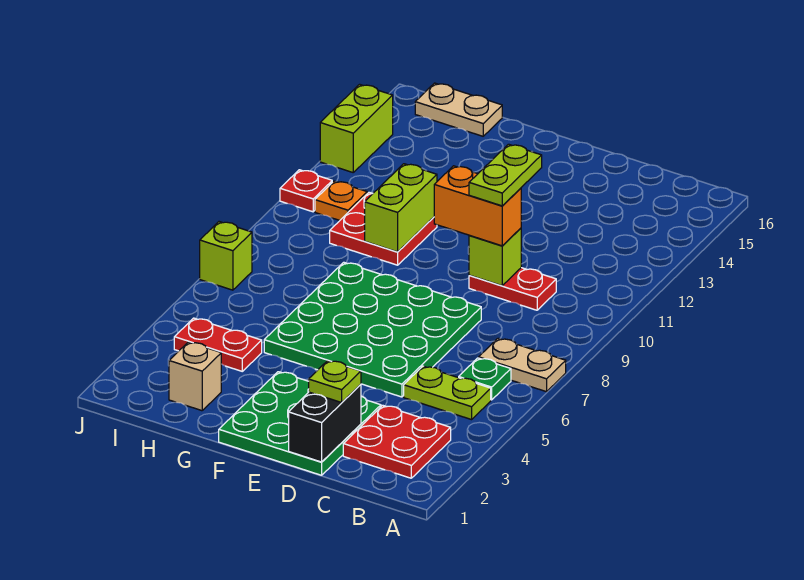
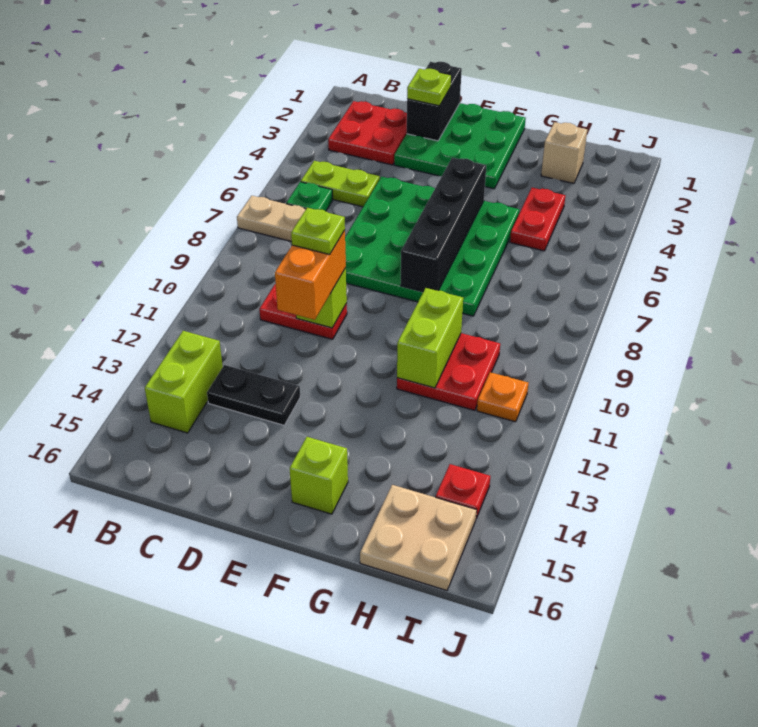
none -> black plate C13:D13 level 1
orange brick D10:E10 level 3 -> orange brick D10:D11 level 3
lime plate D10:D11 level 4 -> lime plate D10 level 4
none -> black brick F5:F8 level 2
red plate H4:I4 level 1 -> red plate H4:H5 level 1
tan plate H16:I16 level 1 -> tan plate H15:I16 level 1
lime brick J7 level 1 -> lime brick F15 level 1
red plate J11 level 1 -> red plate I14 level 1
lime brick J13:J14 level 1 -> lime brick B13:B14 level 1

